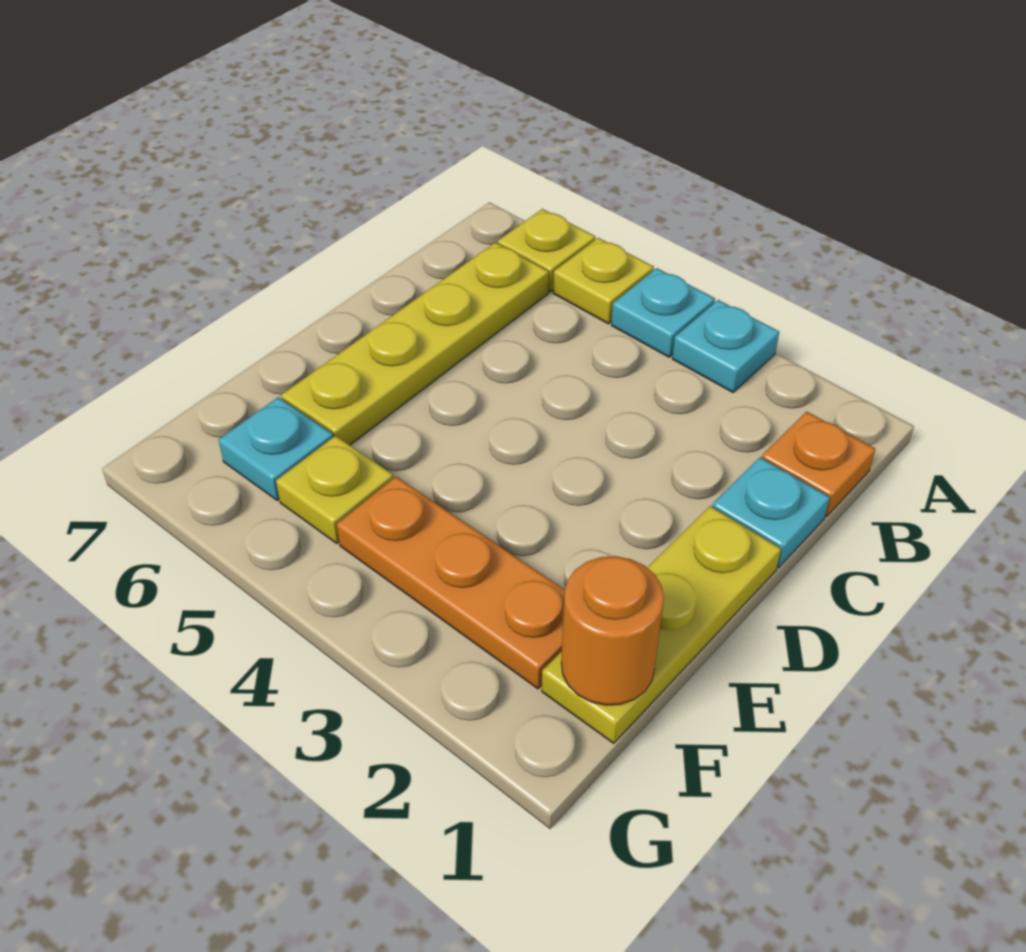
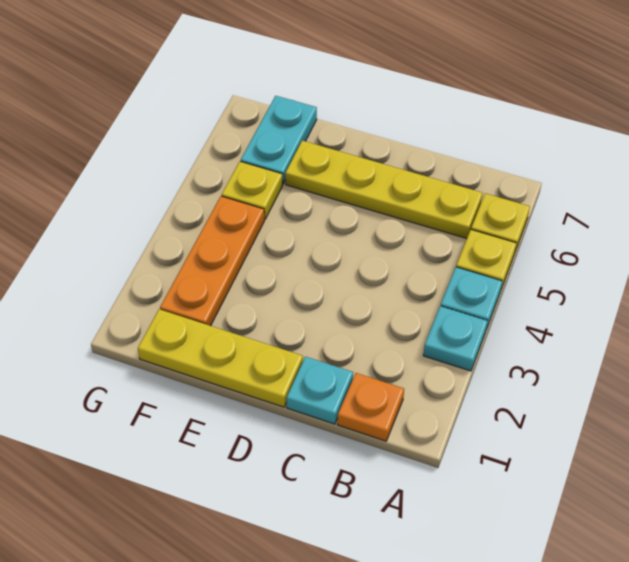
orange round brick F1 level 2 -> none
cyan plate F6 level 1 -> cyan plate F6:F7 level 1

